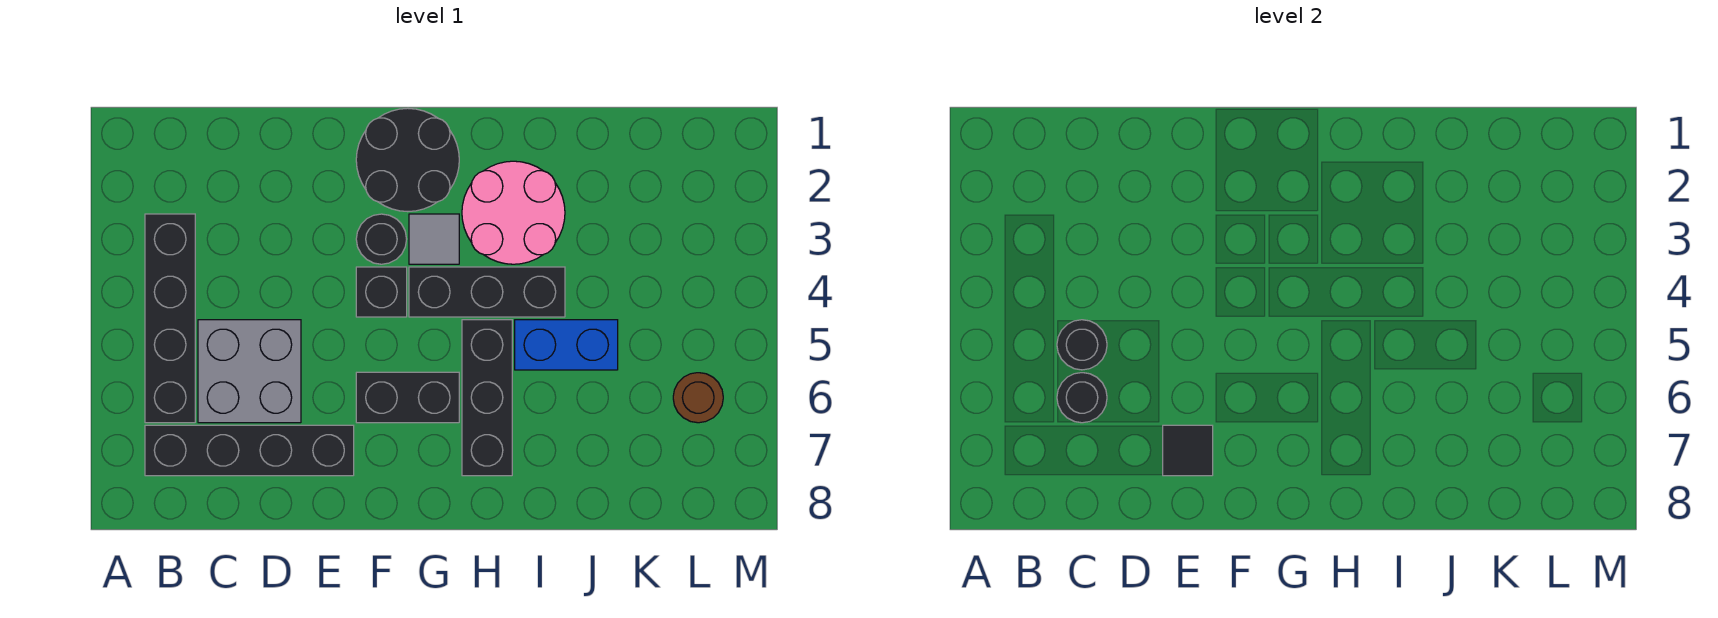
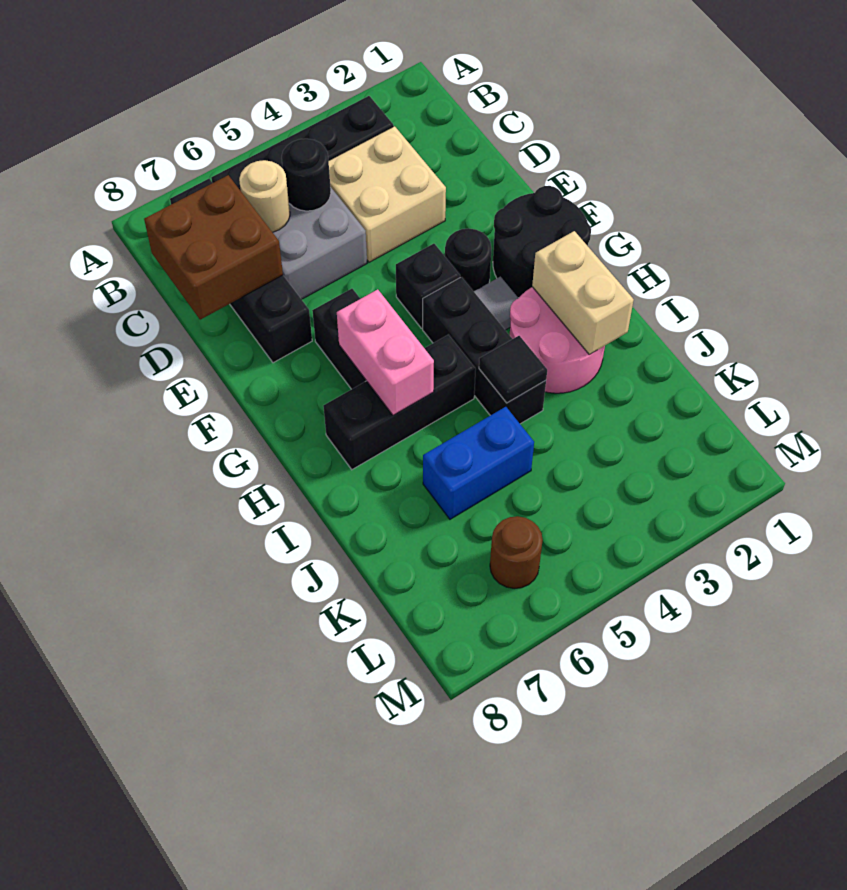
none -> tan brick C3:D4 level 1
black round brick C6 level 2 -> tan round brick C6 level 2
none -> brown brick C7:D8 level 2
black tile E7 level 2 -> black tile I4 level 2
none -> pink brick G6:H6 level 2
none -> tan brick H2:I2 level 2
blue brick I5:J5 level 1 -> blue brick J5:J6 level 1

